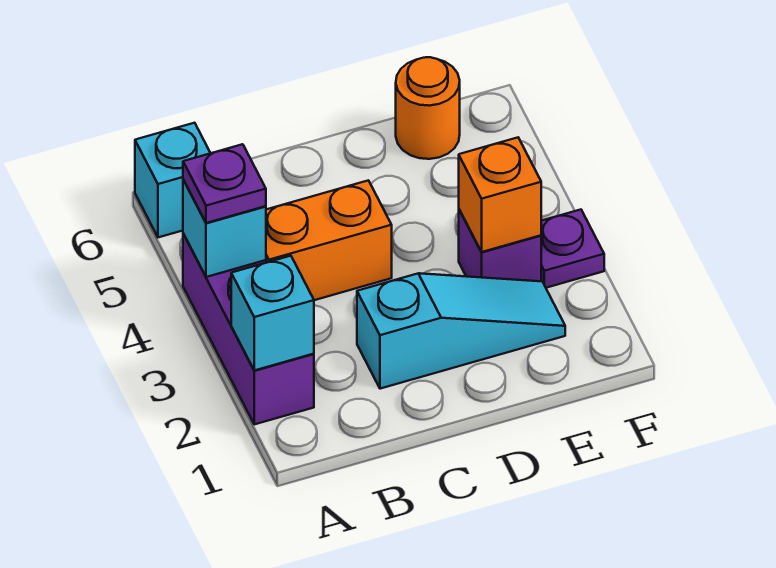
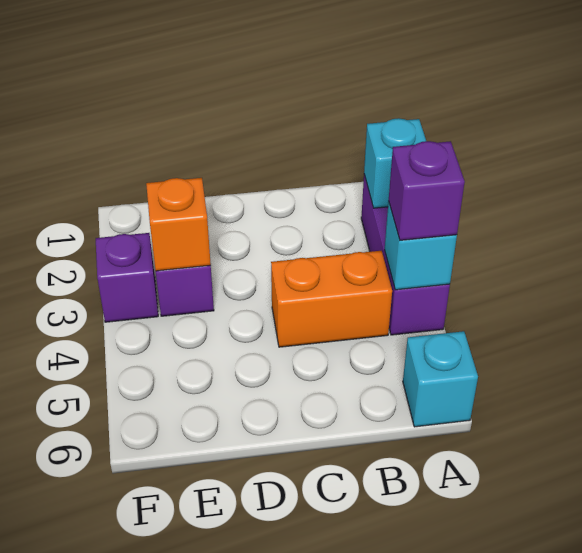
purple plate A4 level 3 -> purple brick A4 level 3
cyan slope C2:E2 level 1 top C -> none
orange round brick E6 level 1 -> none
purple plate F3 level 1 -> purple brick F3 level 1

